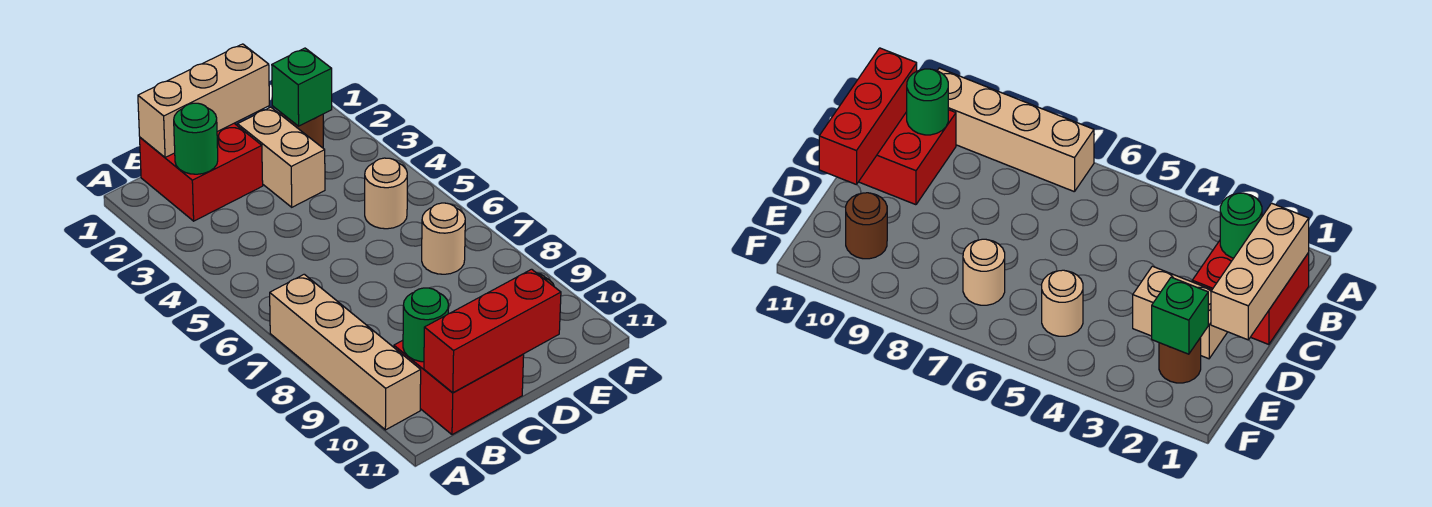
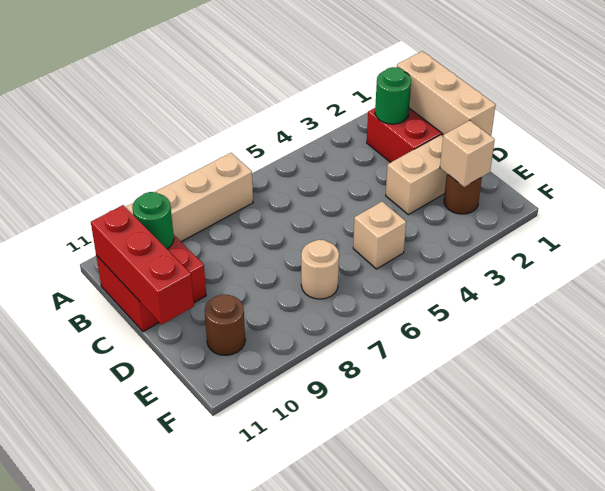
green brick E2 level 2 -> tan brick E2 level 2
tan round brick E5 level 1 -> tan brick E5 level 1

